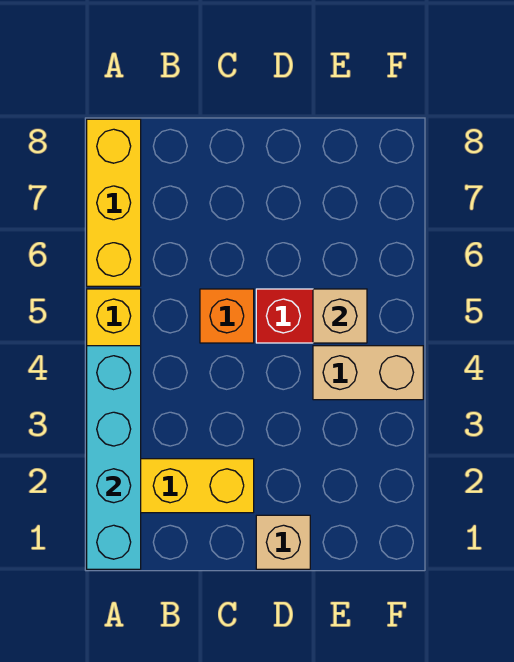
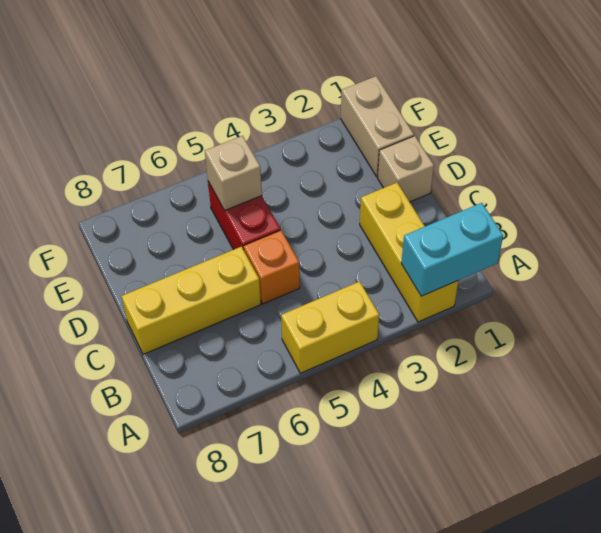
cyan brick A1:A4 level 2 -> cyan brick A1:A2 level 2
yellow brick A6:A8 level 1 -> yellow brick C6:C8 level 1
tan brick E4:F4 level 1 -> tan brick E1:F1 level 1

